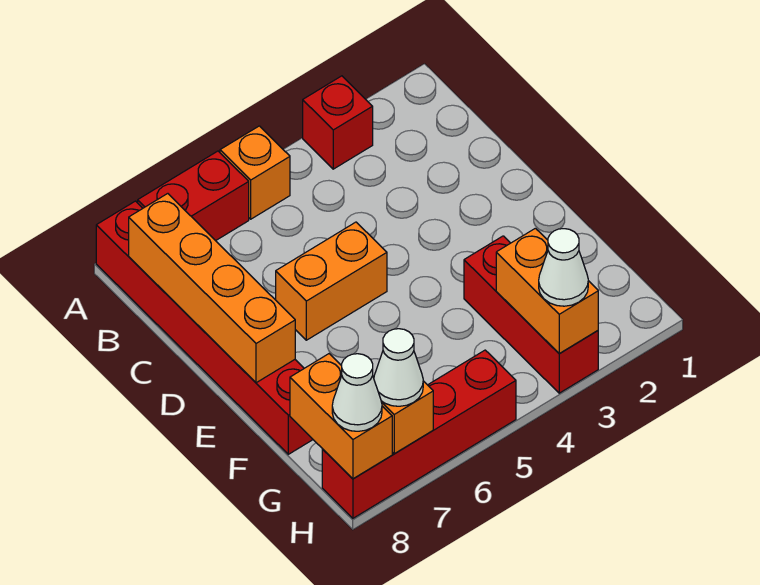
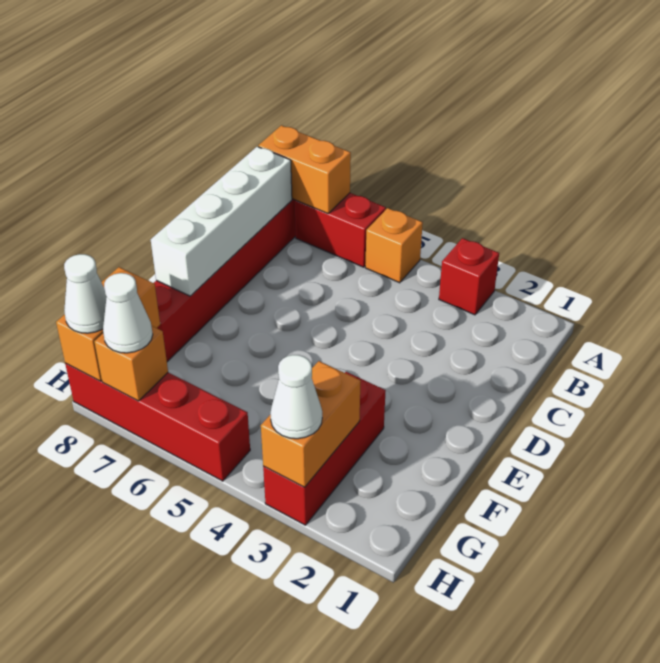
orange brick B8:E8 level 2 -> white brick B8:E8 level 2
orange brick D5:D6 level 1 -> orange brick A7:A8 level 2

